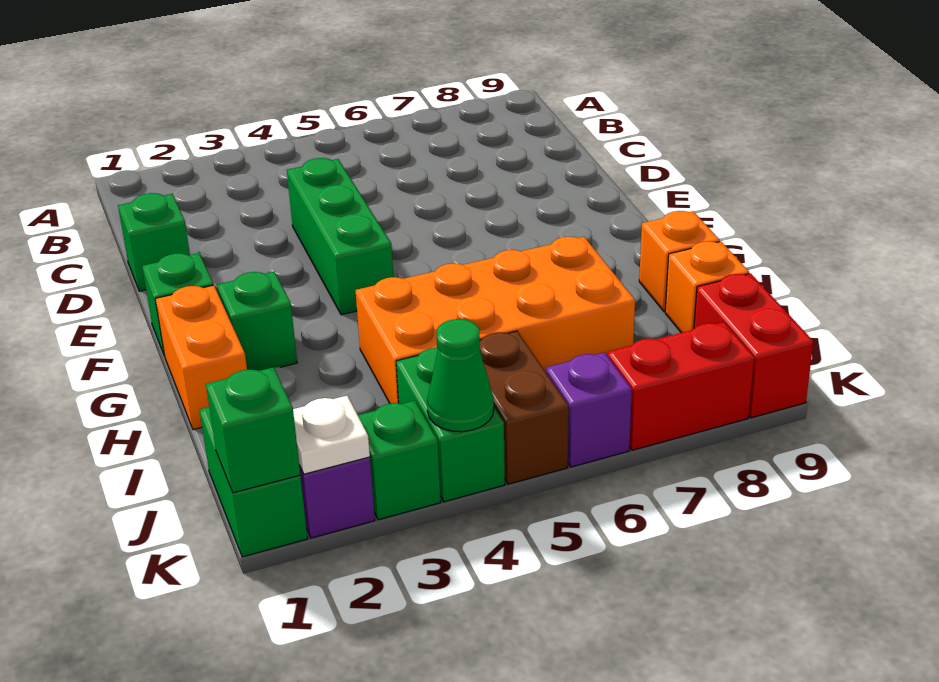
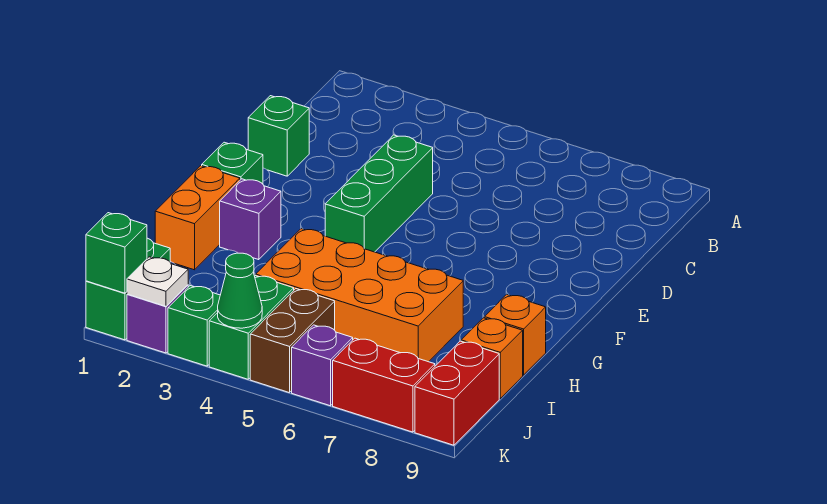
green brick G2 level 1 -> purple brick G2 level 1

